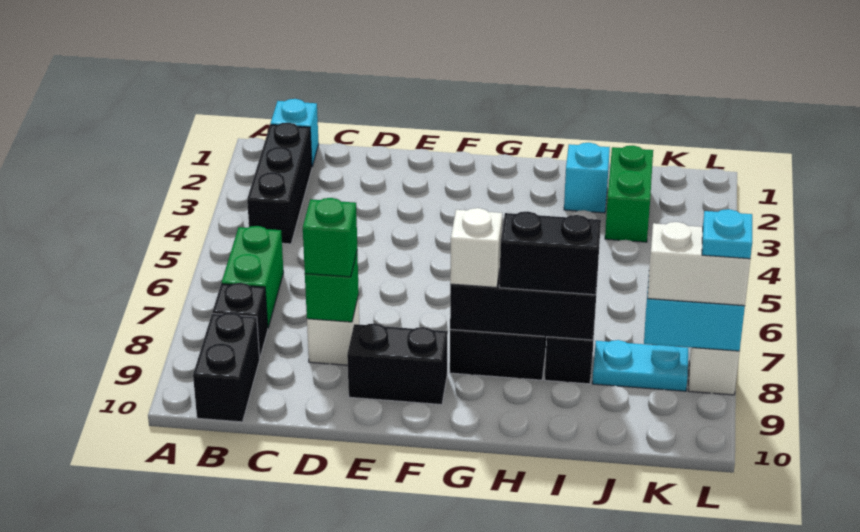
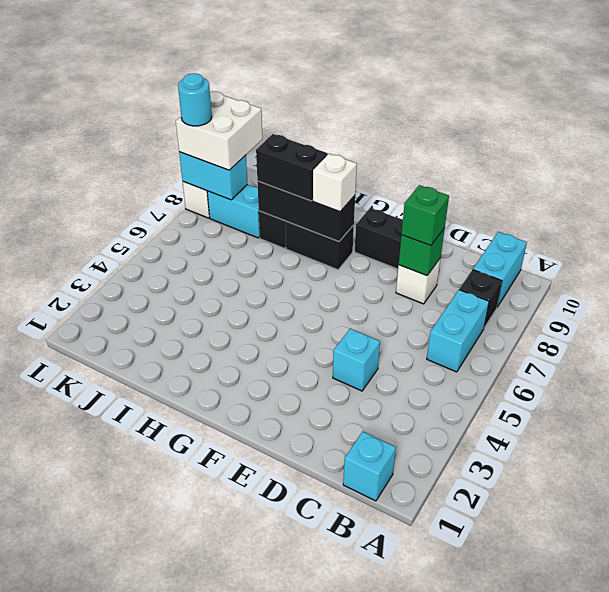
black brick B2:B4 level 1 -> none
green brick B6:B7 level 1 -> cyan brick B6:B7 level 1
black brick B9:B10 level 1 -> cyan brick B9:B10 level 1
cyan brick I2 level 1 -> cyan brick D4 level 1
green brick J2:J3 level 1 -> none
cyan plate J8:K8 level 1 -> cyan brick J8:K8 level 1
white brick K8:L8 level 3 -> white brick K8:L9 level 3
cyan plate L8 level 4 -> cyan round brick L8 level 4

